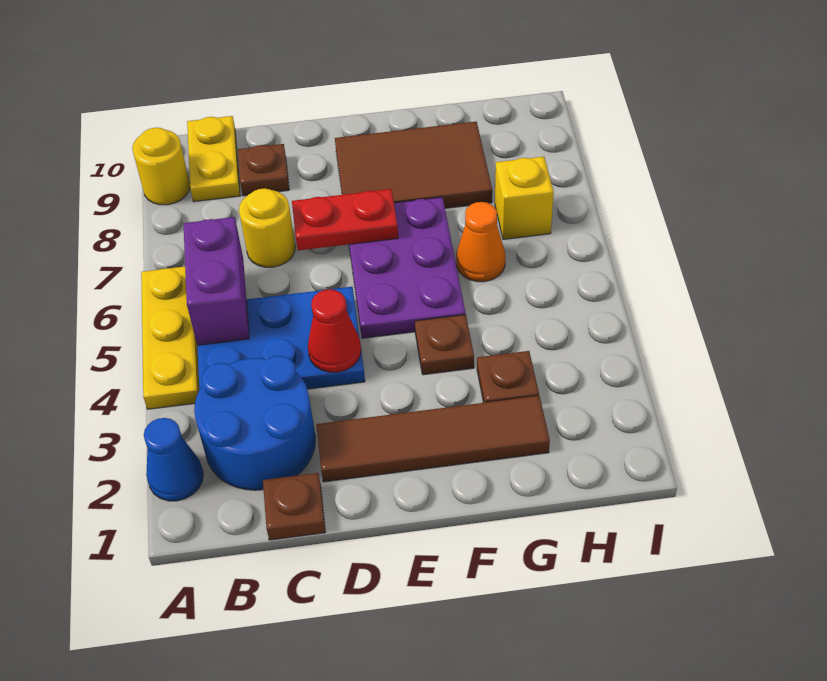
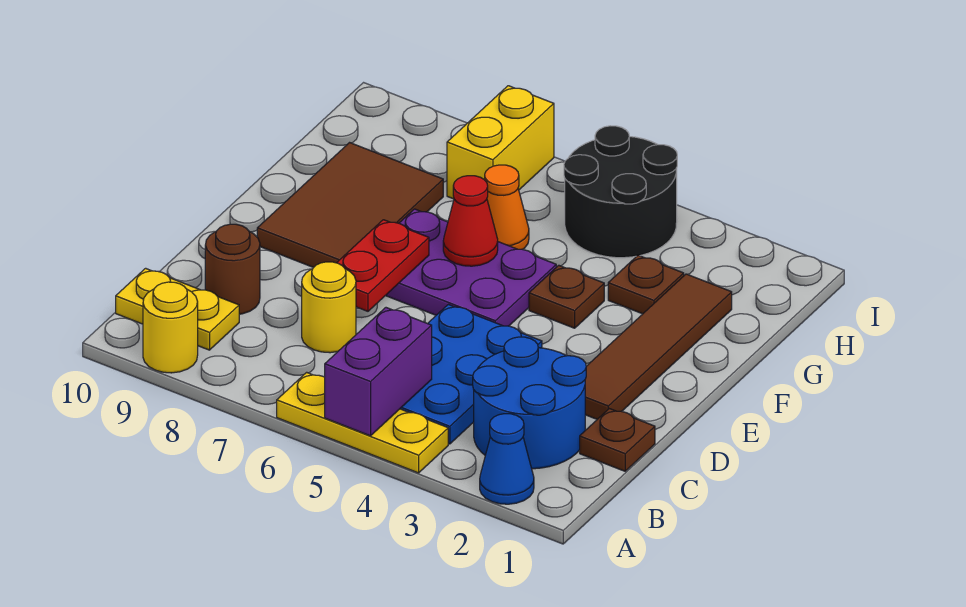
purple brick B5:B6 level 2 -> purple brick A5:B5 level 2
brown plate C9 level 1 -> brown round brick C9 level 1
red cone D4 level 2 -> red cone F6 level 2
none -> black round brick H4:I5 level 1
yellow brick H7 level 1 -> yellow brick H7:I7 level 1

